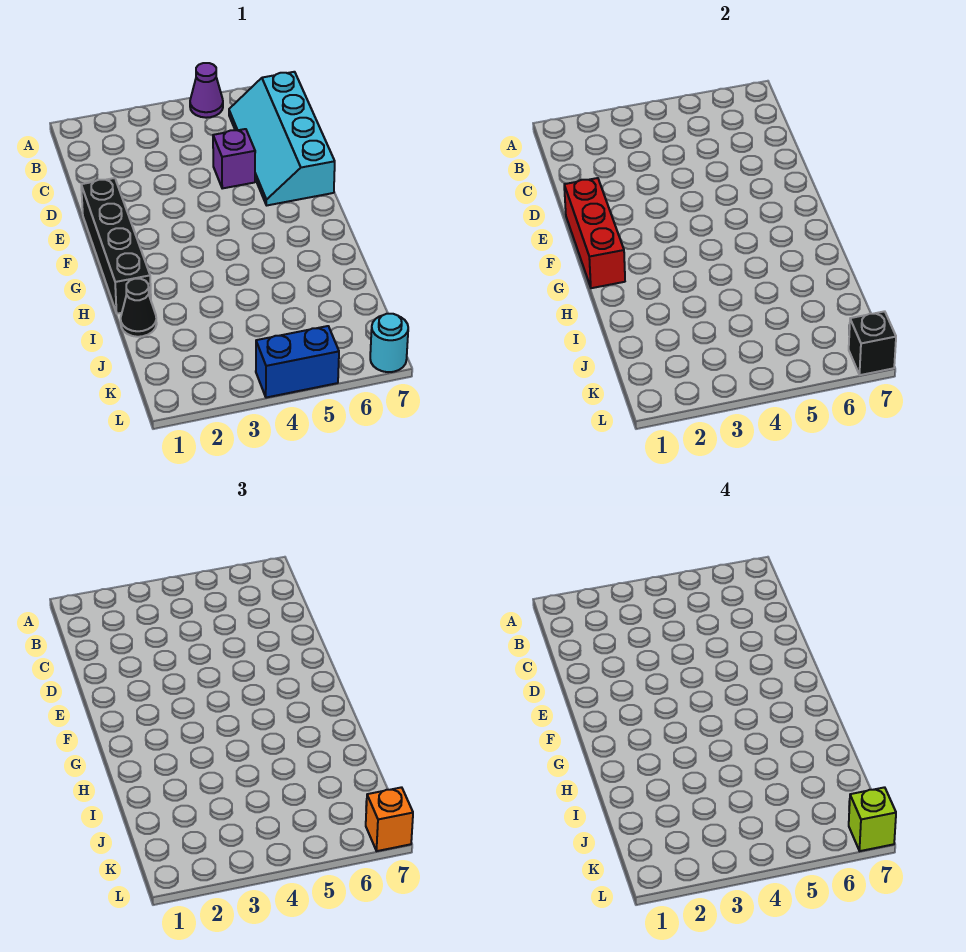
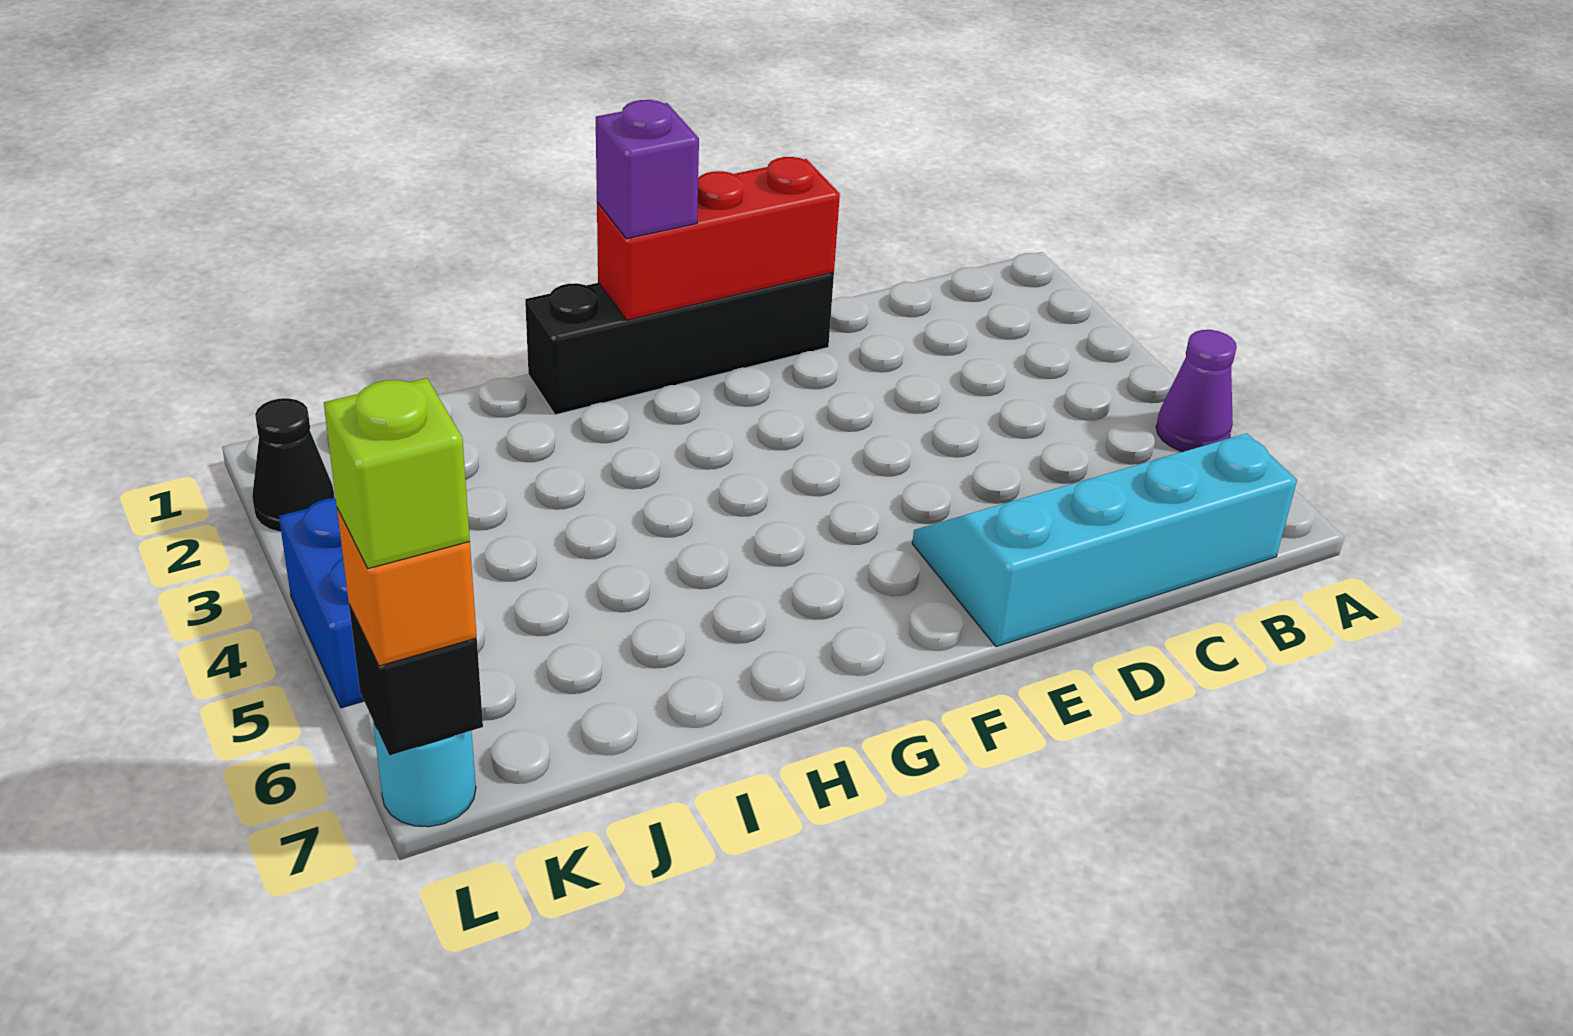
purple brick D5 level 1 -> purple brick G1 level 3
black cone I1 level 1 -> black cone L2 level 1

